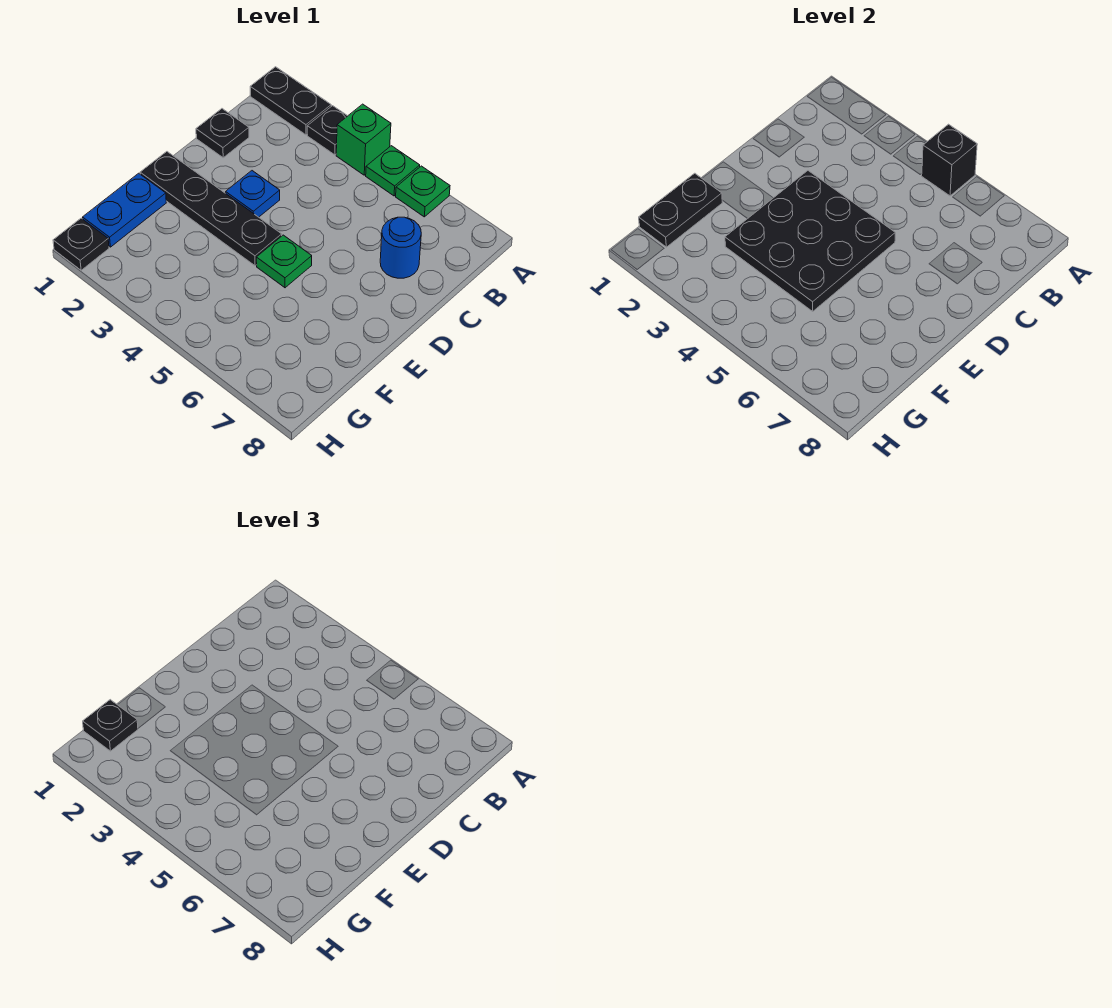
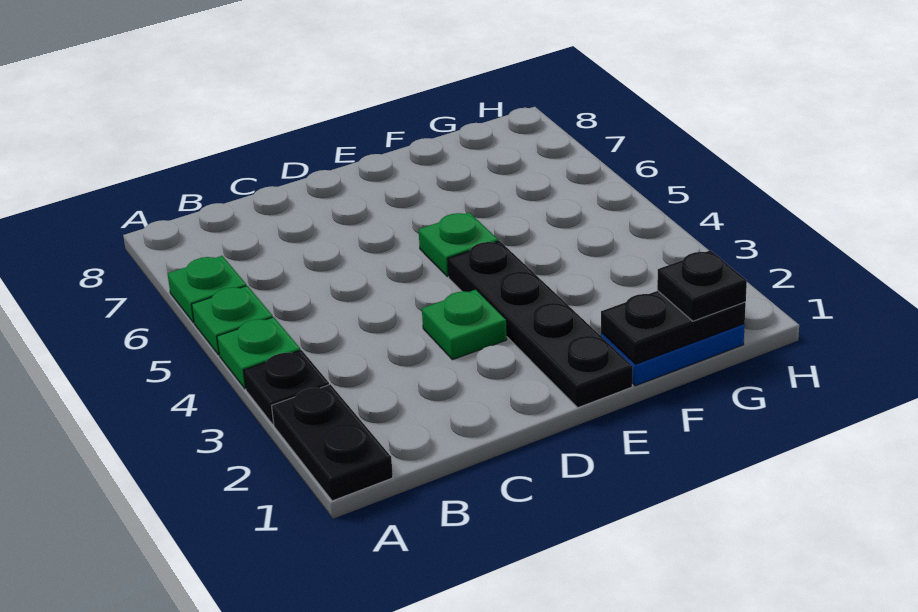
green brick A4 level 1 -> green plate A4 level 1
black brick A5 level 2 -> none
black plate C1 level 1 -> none
blue round brick C7 level 1 -> none
blue plate D3 level 1 -> green plate D3 level 1
black plate D3:F5 level 2 -> none
black plate H1 level 1 -> none

